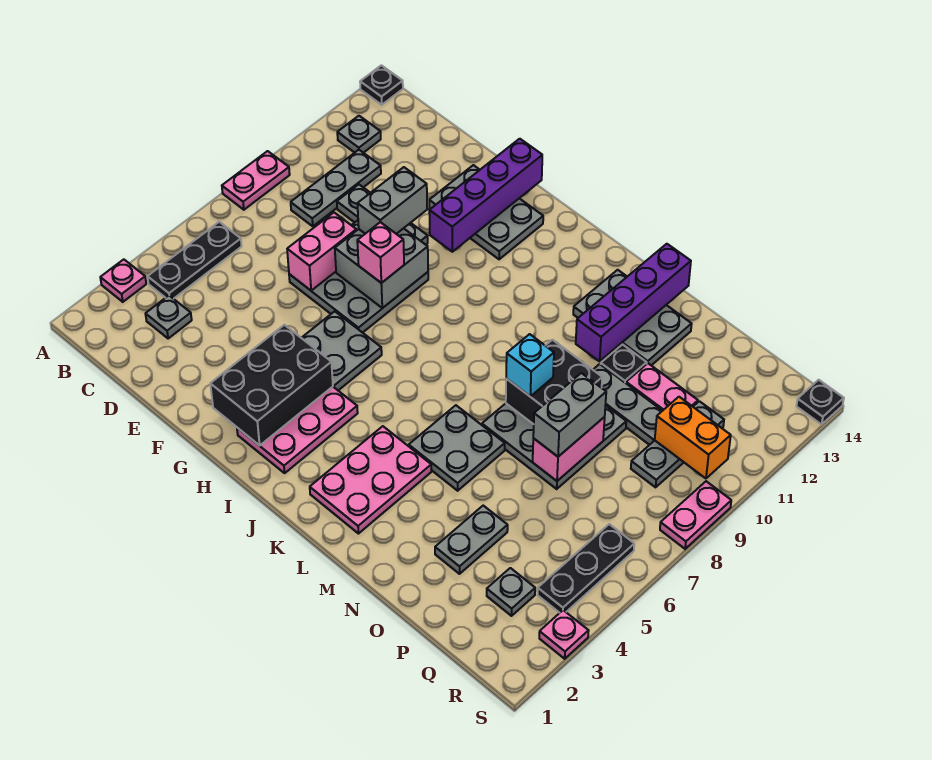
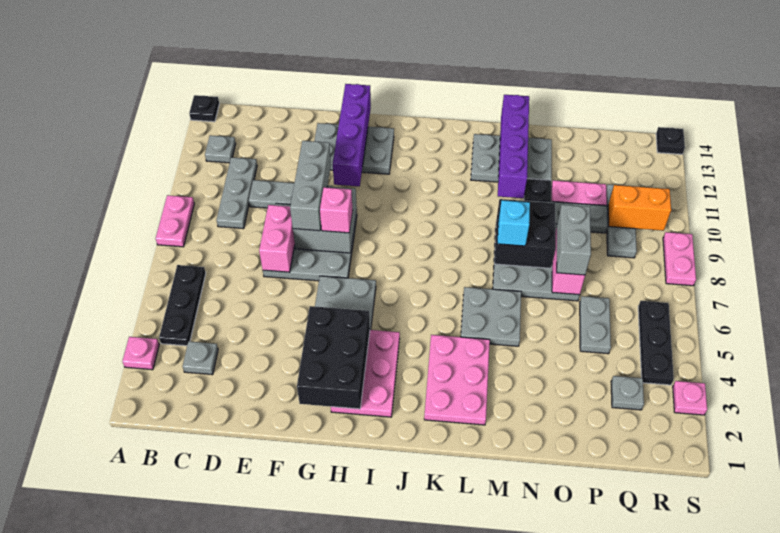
grey brick F9:F10 level 3 -> grey brick F8:F10 level 3
grey plate O3:O4 level 1 -> grey plate P5:P6 level 1

